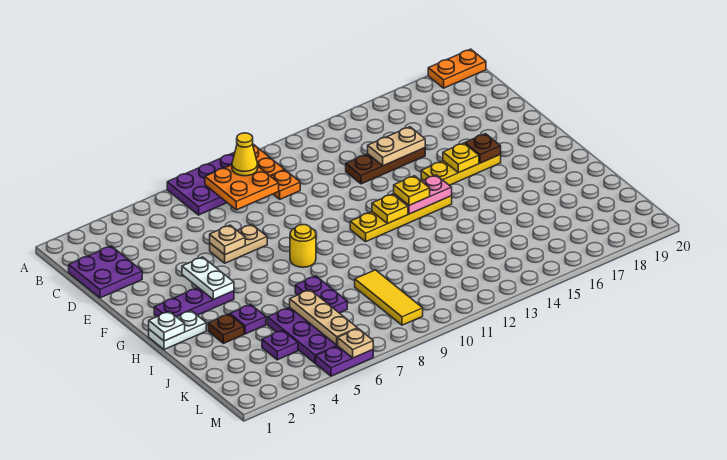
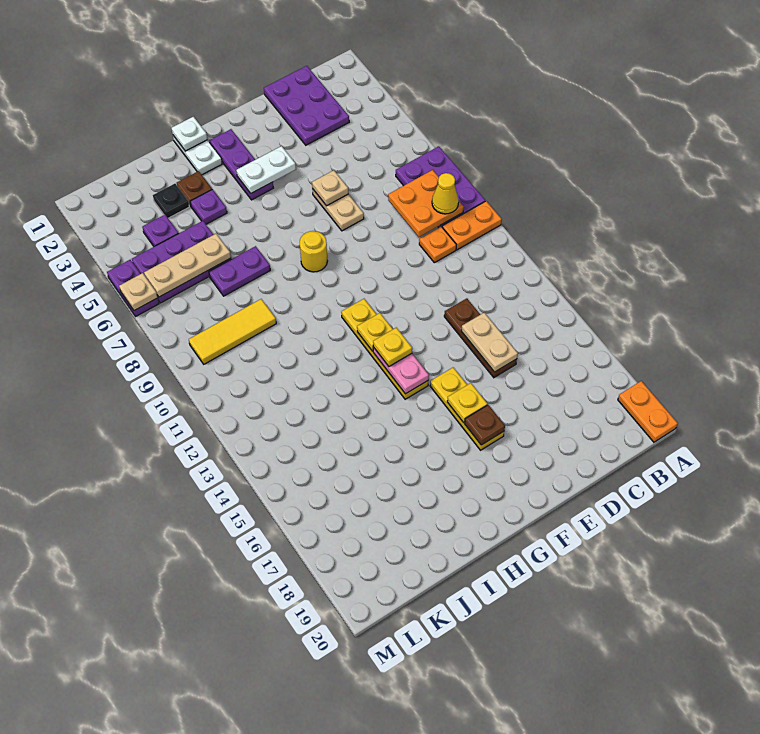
purple plate C1:D2 level 1 -> purple plate C1:D3 level 1
none -> black plate J3 level 1

